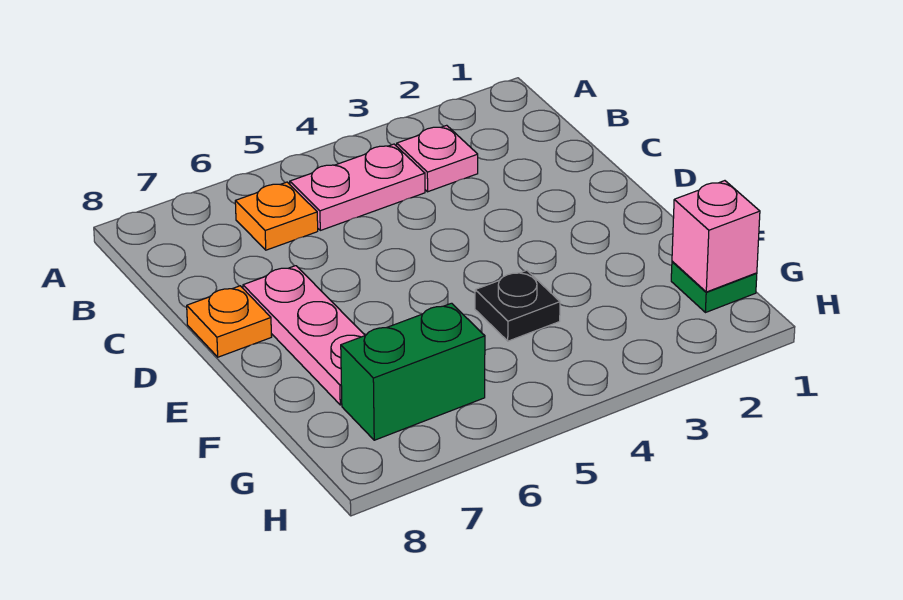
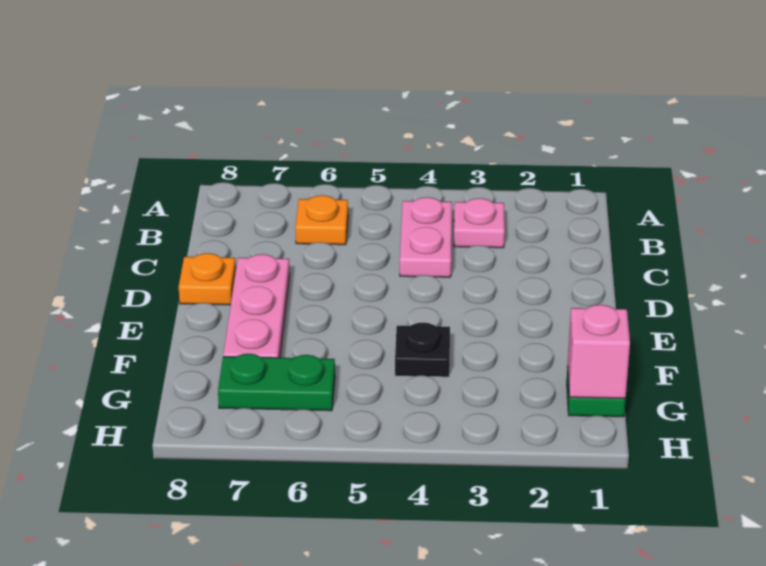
pink plate B4:B5 level 1 -> pink plate B4:C4 level 1
green brick G6:G7 level 1 -> green plate G6:G7 level 1

